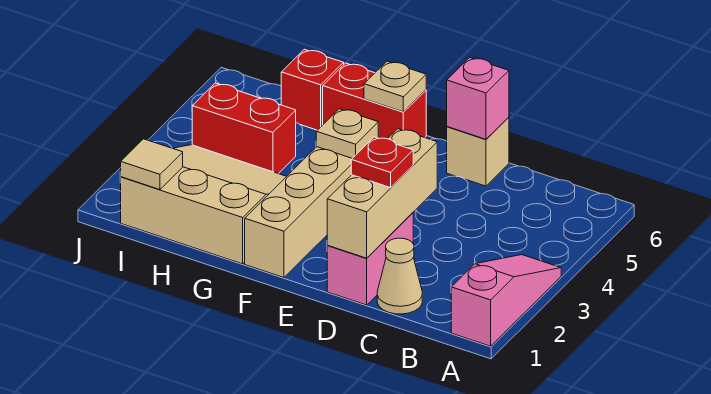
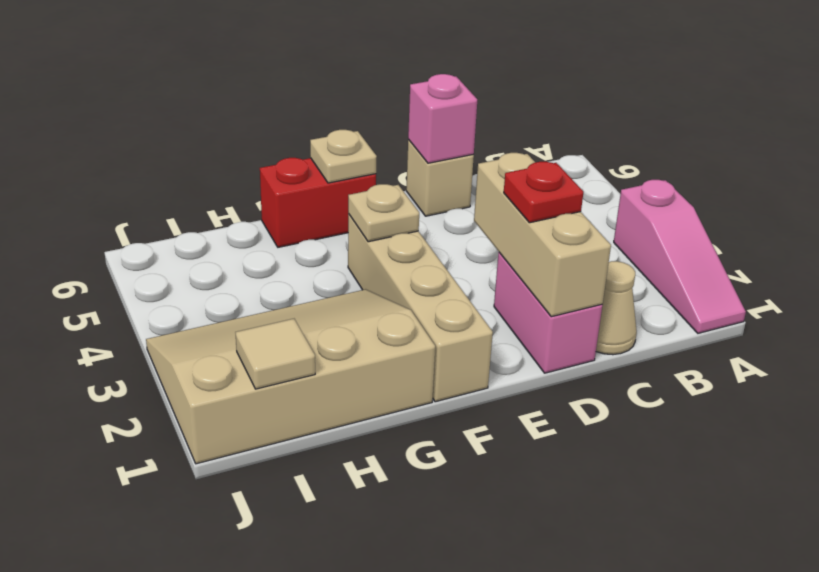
pink slope A1:A3 level 1 top 1 -> pink slope A1:A3 level 1 top 3
tan slope G1:I3 level 1 top 1 -> tan slope G1:J3 level 1 top 1
red brick H4:I4 level 1 -> none
red brick H6 level 1 -> none

